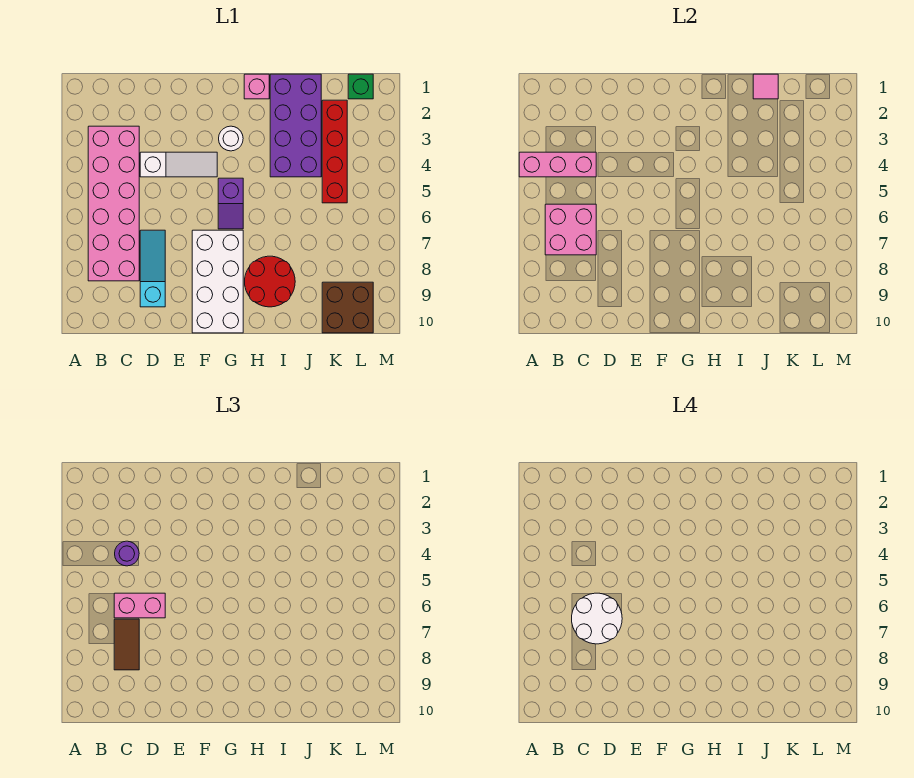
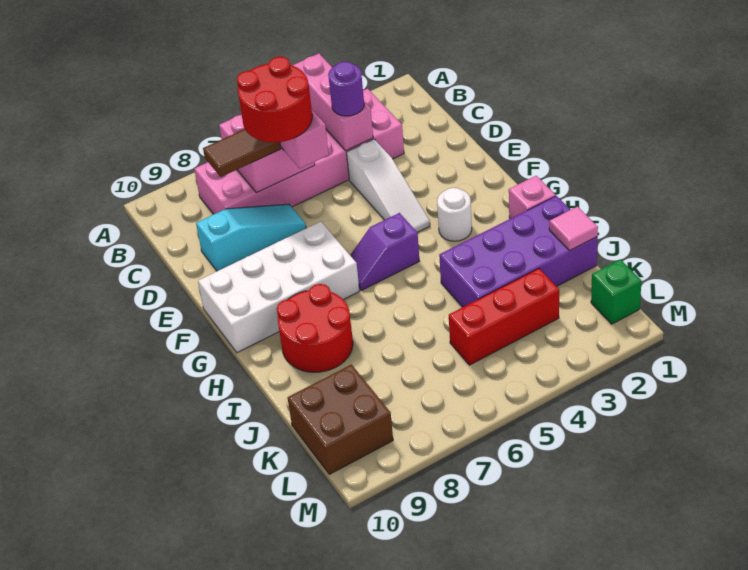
white round brick C6:D7 level 4 -> red round brick C6:D7 level 4
red brick K2:K5 level 1 -> red brick K3:K5 level 1

